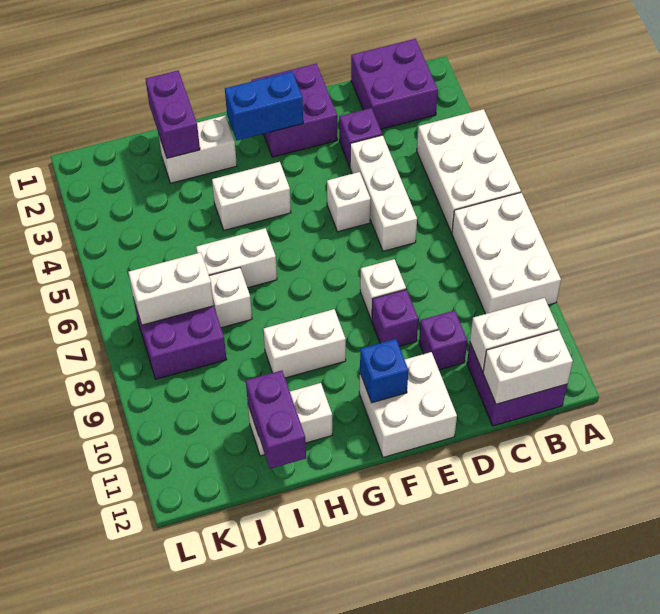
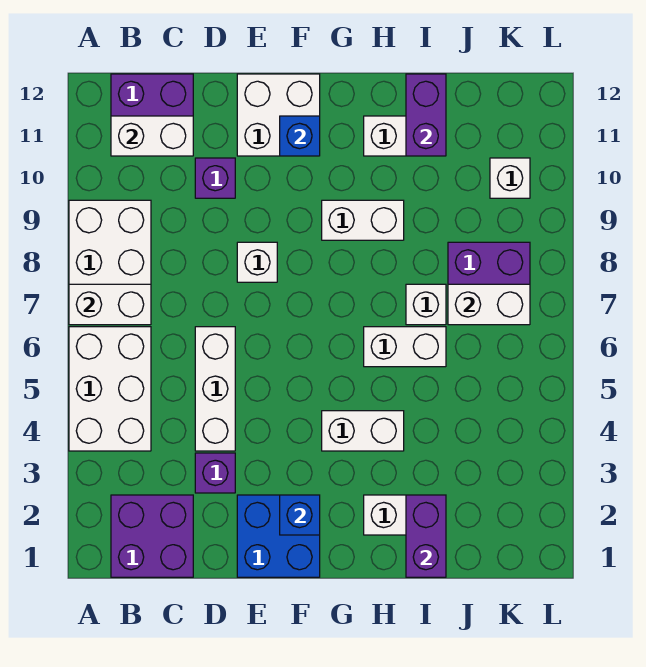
white brick B12:C12 level 2 -> white brick A7:B7 level 2
purple brick E1:F2 level 1 -> blue brick E1:F2 level 1
white brick E5 level 1 -> white brick K10 level 1
purple brick E9 level 1 -> none
blue brick F2:G2 level 2 -> blue brick F2 level 2

